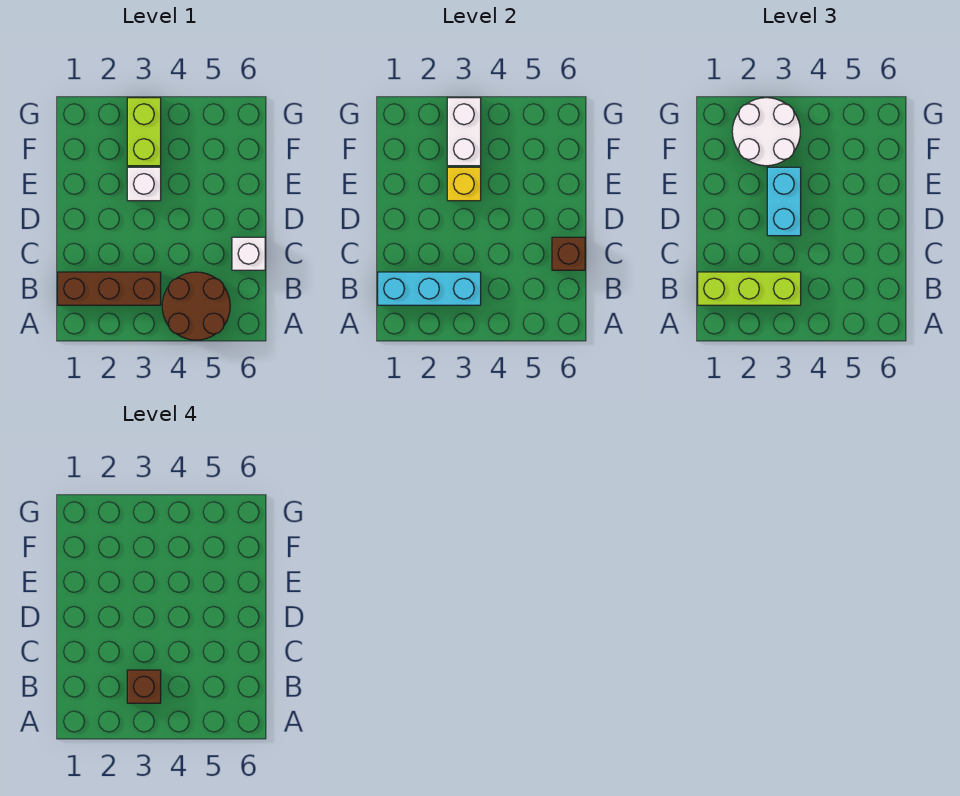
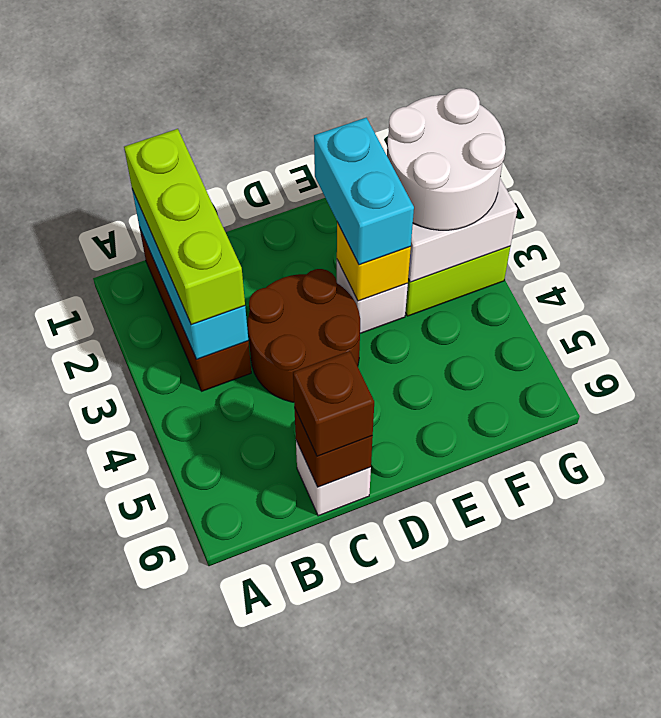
brown round brick A4:B5 level 1 -> brown round brick C3:D4 level 1
brown brick B3 level 4 -> brown brick C6 level 3
cyan brick D3:E3 level 3 -> cyan brick E2:E3 level 3

